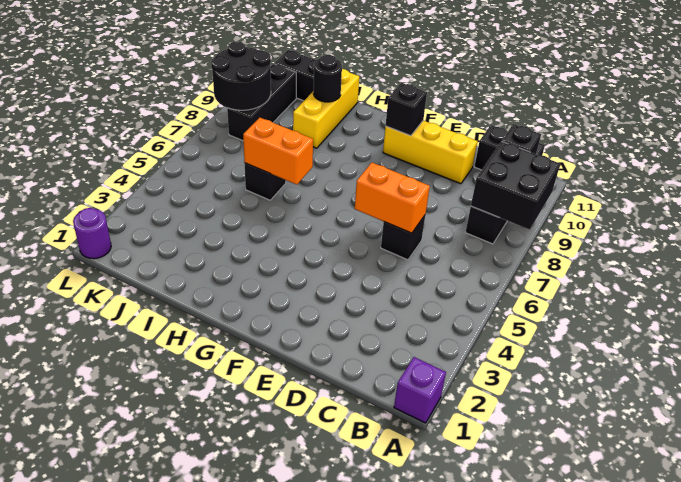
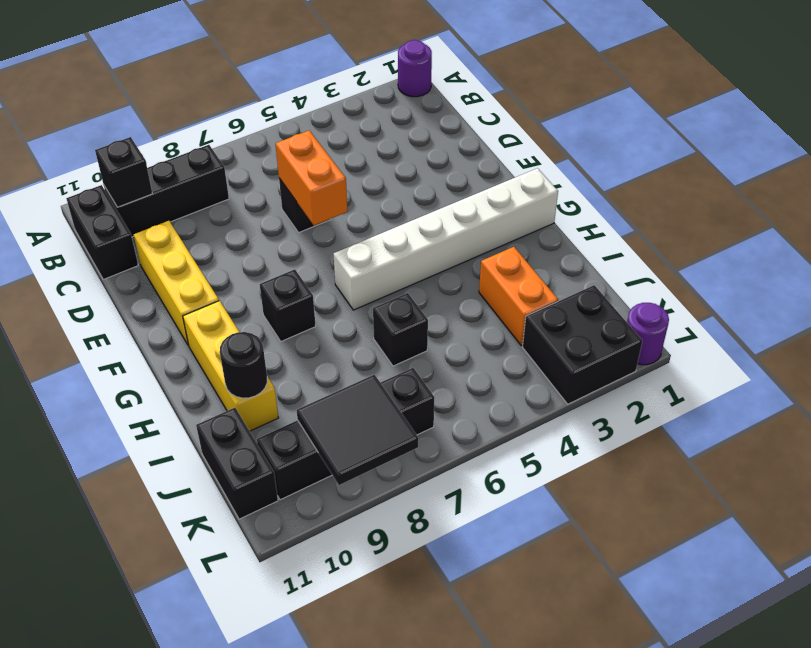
purple brick A1 level 1 -> purple round brick A1 level 1
black brick A8:B9 level 2 -> black brick K2:L3 level 1
black brick F10 level 2 -> black brick G8 level 1
none -> white brick G1:G6 level 1
orange brick H6:I6 level 2 -> orange brick I3:J3 level 1
yellow brick I9:I11 level 1 -> yellow brick G10:I10 level 1
black brick K8:K10 level 1 -> black brick K7:K10 level 1
black round brick K8:L9 level 2 -> black tile K8:L9 level 2

